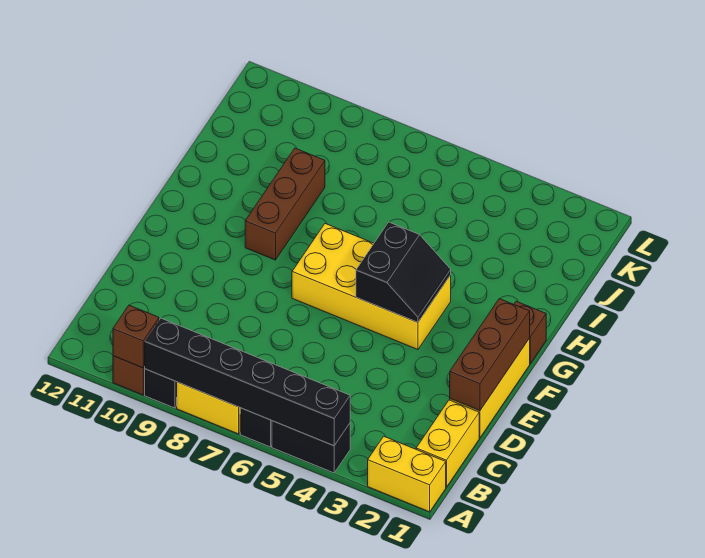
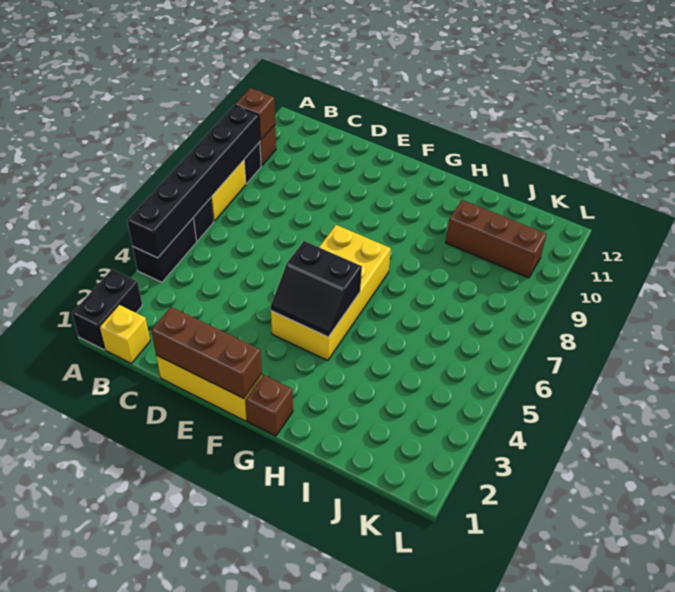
yellow brick A1:A2 level 1 -> black brick A1:A2 level 1
yellow brick B1:C1 level 1 -> yellow brick B1 level 1
brown brick G9:I9 level 1 -> brown brick I10:K10 level 1

